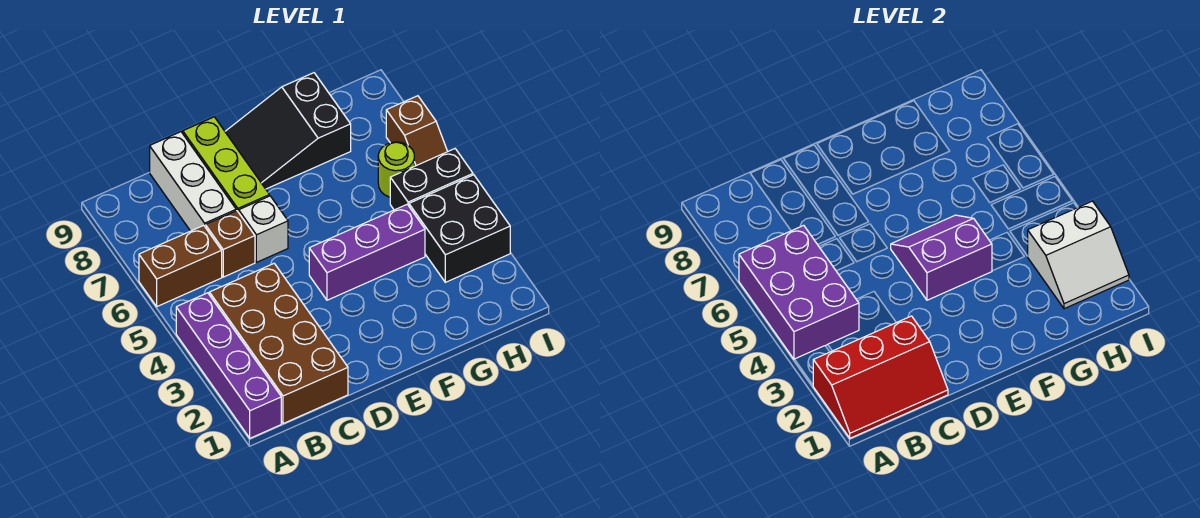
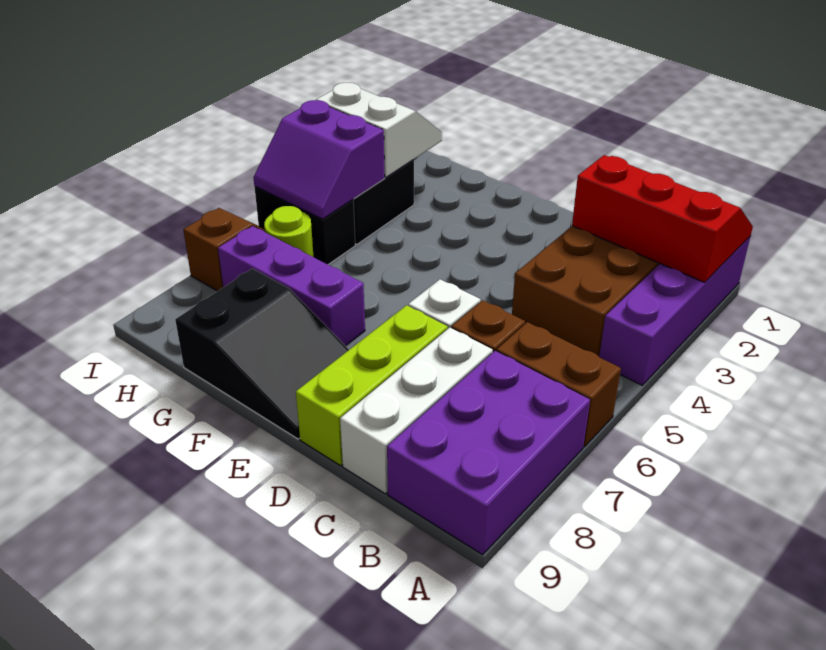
purple brick A4:B6 level 2 -> purple brick A7:B9 level 1
purple brick E4:G4 level 1 -> purple brick F7:H7 level 1
purple slope E4:F5 level 2 top 4 -> purple slope H4:I5 level 2 top 4

